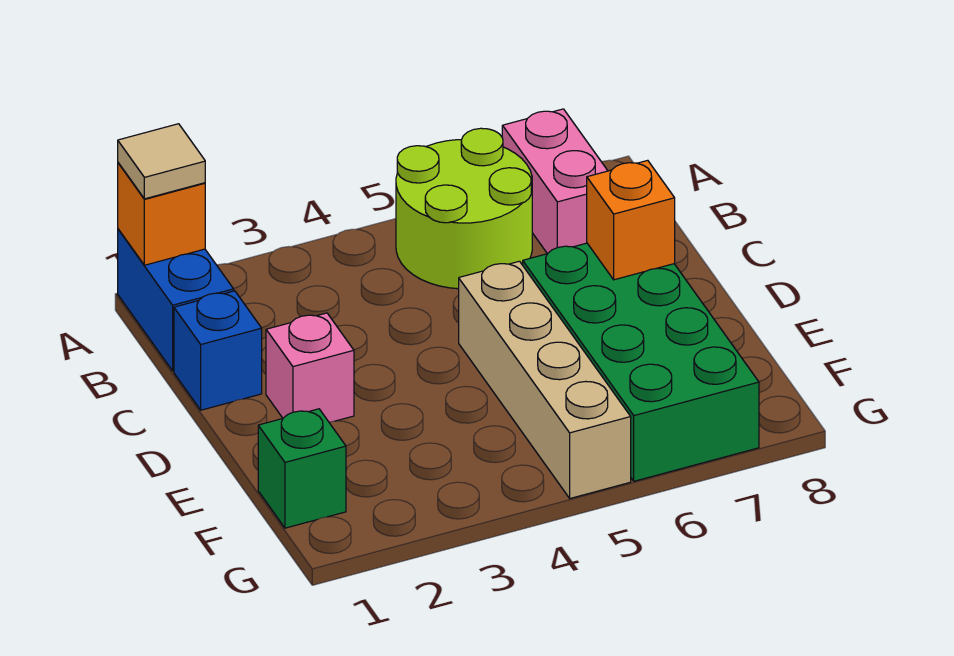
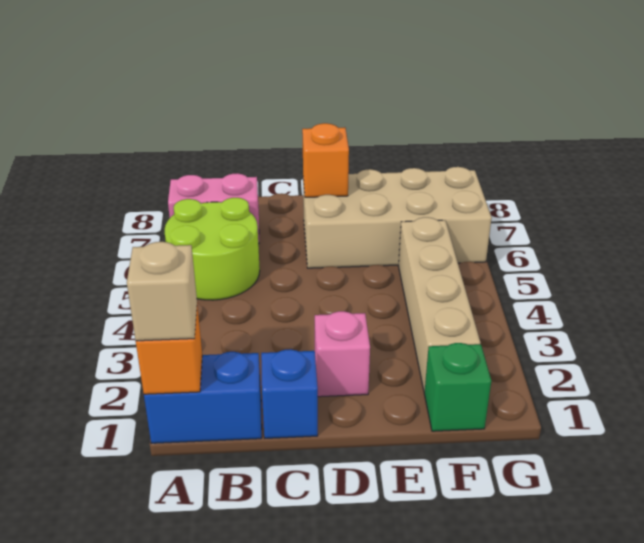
tan tile A1 level 3 -> tan brick A1 level 3
tan brick D5:G5 level 1 -> tan brick F2:F5 level 1
green brick D6:G7 level 1 -> tan brick D6:G7 level 1

